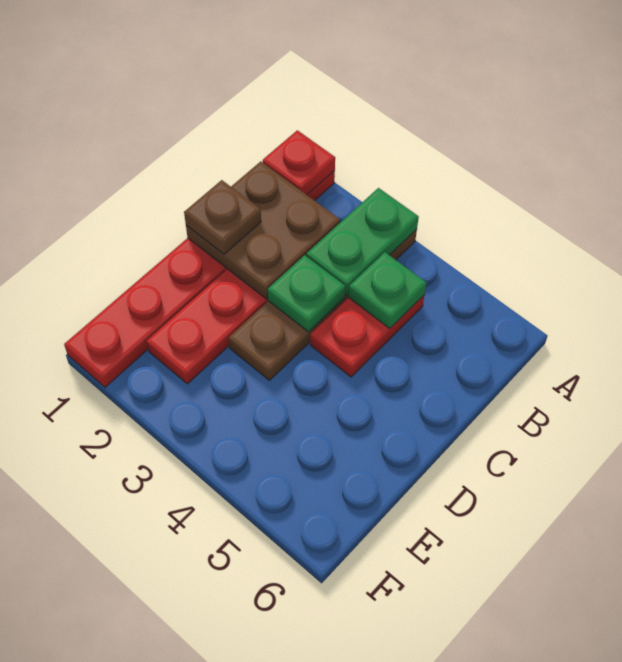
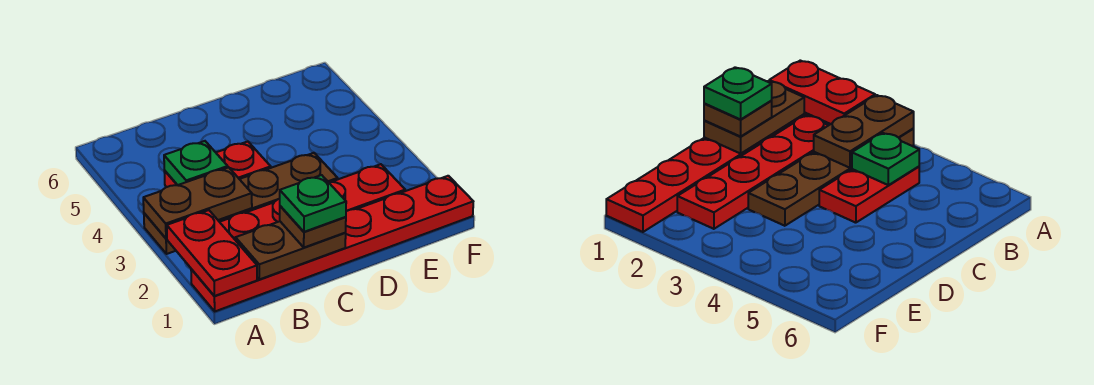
red plate A1 level 2 -> red plate A1:A2 level 2
green plate A3:B3 level 2 -> brown plate A3:B3 level 2
brown plate B1:C2 level 2 -> brown plate B1:C1 level 2
green plate C3 level 2 -> green plate C1 level 4

